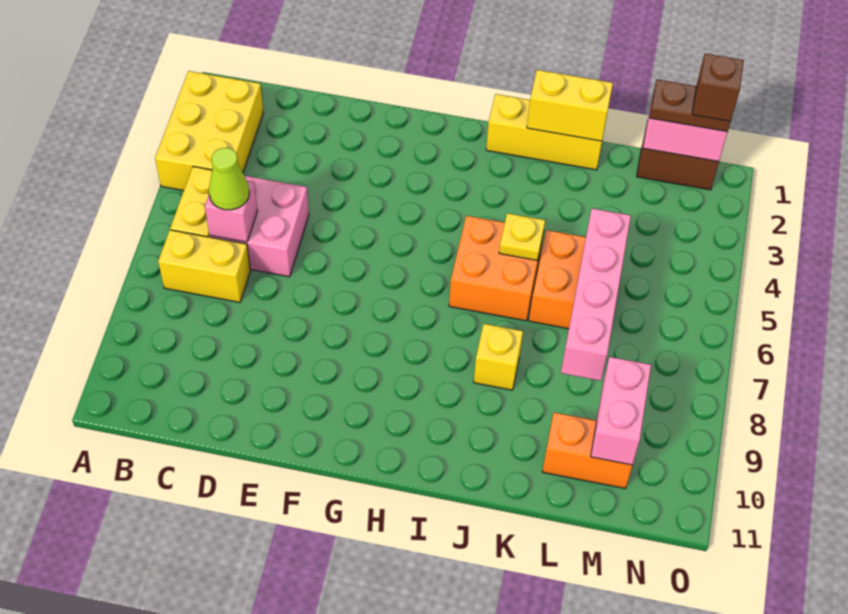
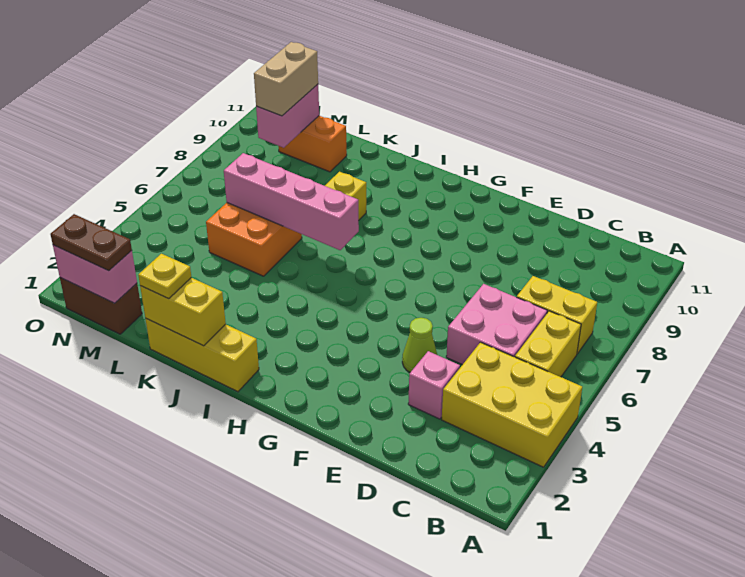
yellow brick A2:B4 level 1 -> yellow brick A3:C4 level 1
pink brick C6 level 2 -> pink brick D3 level 1
lime cone C6 level 3 -> lime cone E4 level 1
orange brick I5:J6 level 1 -> none
yellow plate J5 level 2 -> yellow plate K1 level 3
pink brick L5:L8 level 2 -> pink brick I6:L6 level 2
none -> tan brick M9:M10 level 3
brown brick N1 level 4 -> none

